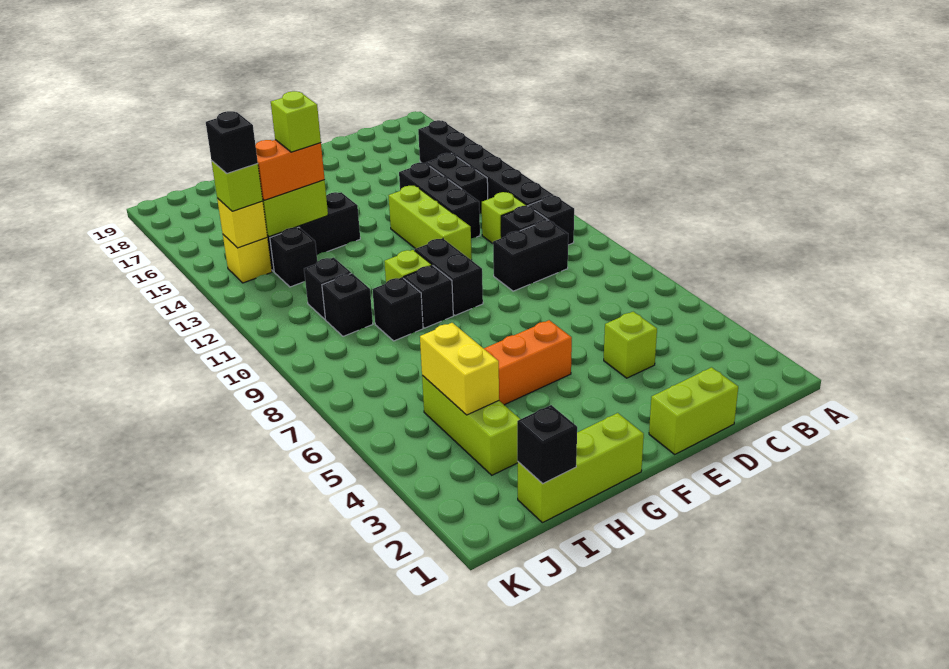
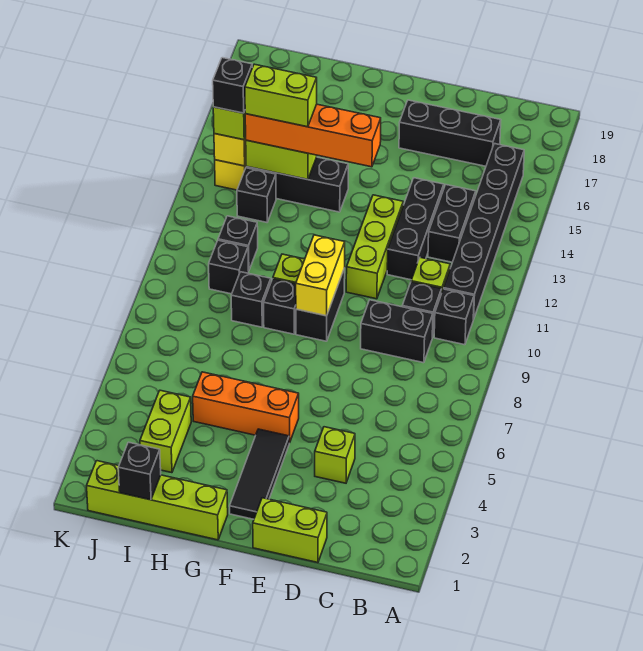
none -> black brick C17:E17 level 1
none -> black tile F2:F4 level 1
lime brick G1:I1 level 1 -> lime brick G1:J1 level 1
orange brick H14:I14 level 3 -> orange brick F14:I14 level 3
lime brick H14 level 4 -> lime brick H14:I14 level 4
lime brick I3:I5 level 1 -> lime brick I3:I4 level 1
yellow brick I4:I5 level 2 -> yellow brick F9:F10 level 2

